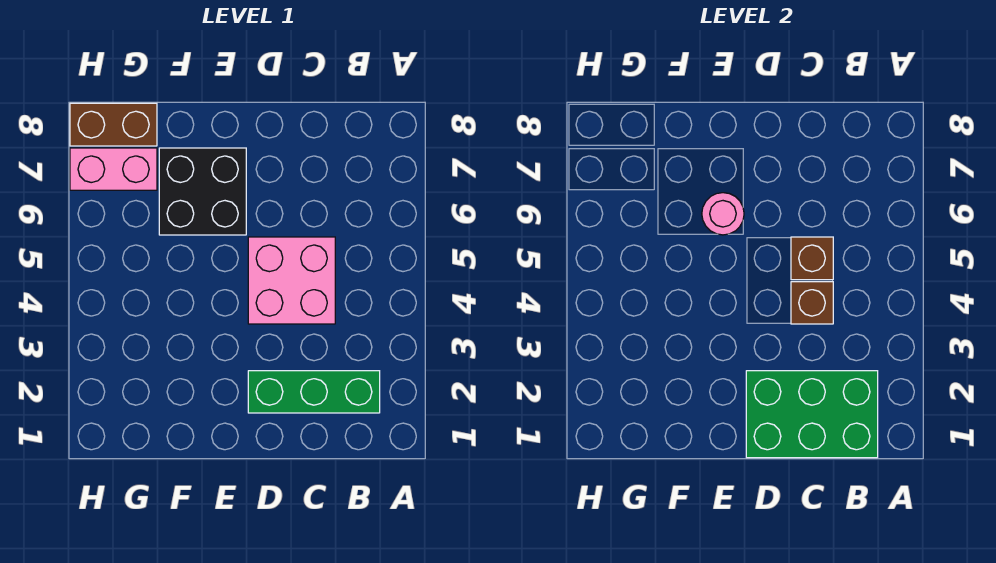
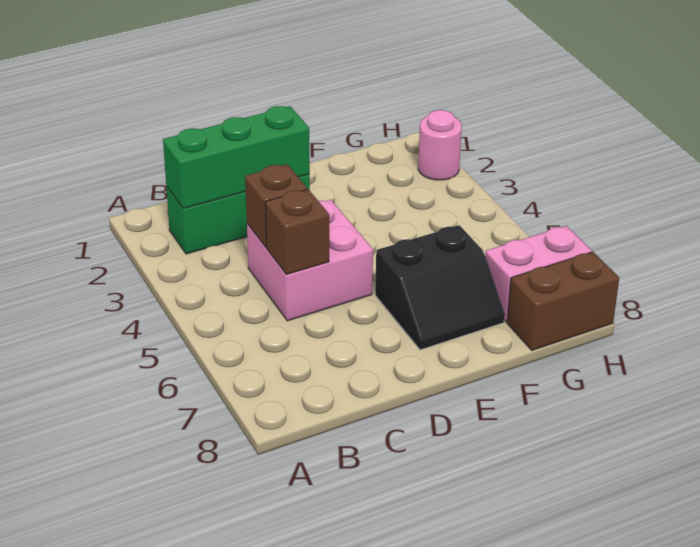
green brick B1:D2 level 2 -> green brick B2:D2 level 2
black brick E6:F7 level 1 -> black slope E6:F7 level 1 top 6
pink round brick E6 level 2 -> pink round brick H2 level 1

